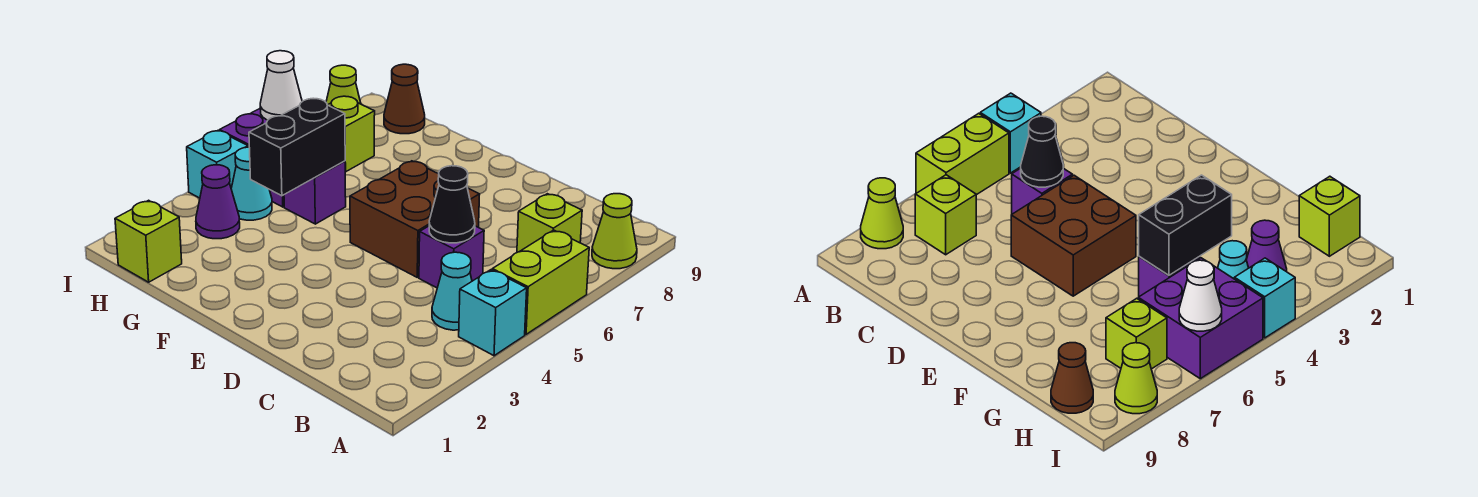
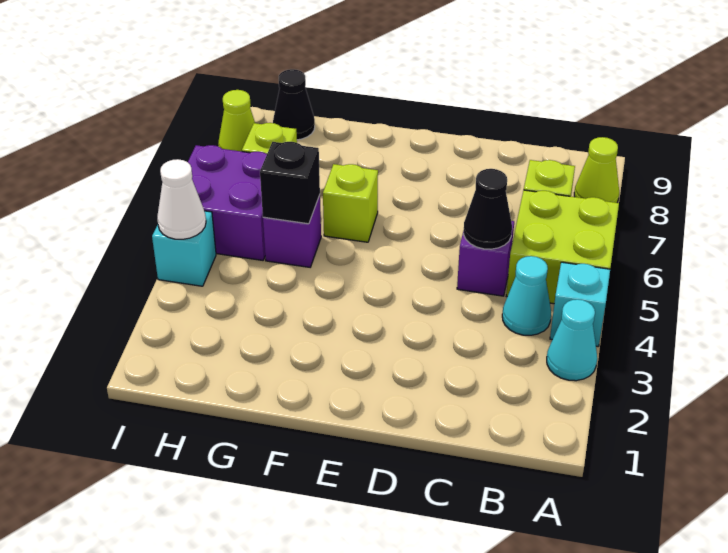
lime brick A5:A6 level 1 -> lime brick A5:B6 level 1
brown brick D5:E6 level 1 -> none
black brick G4:G5 level 2 -> black brick G5 level 2
lime brick H1 level 1 -> lime brick F6 level 1
purple cone H3 level 1 -> none
cyan cone H4 level 1 -> cyan cone A3 level 1
brown cone H9 level 1 -> black cone H9 level 1
white cone I6 level 2 -> white cone I4 level 2

